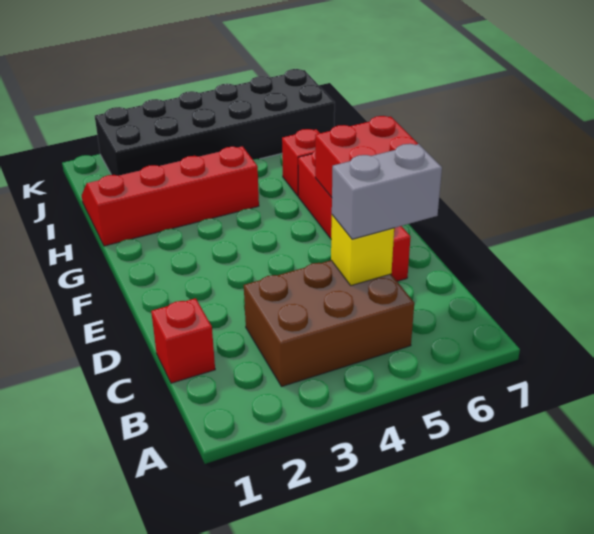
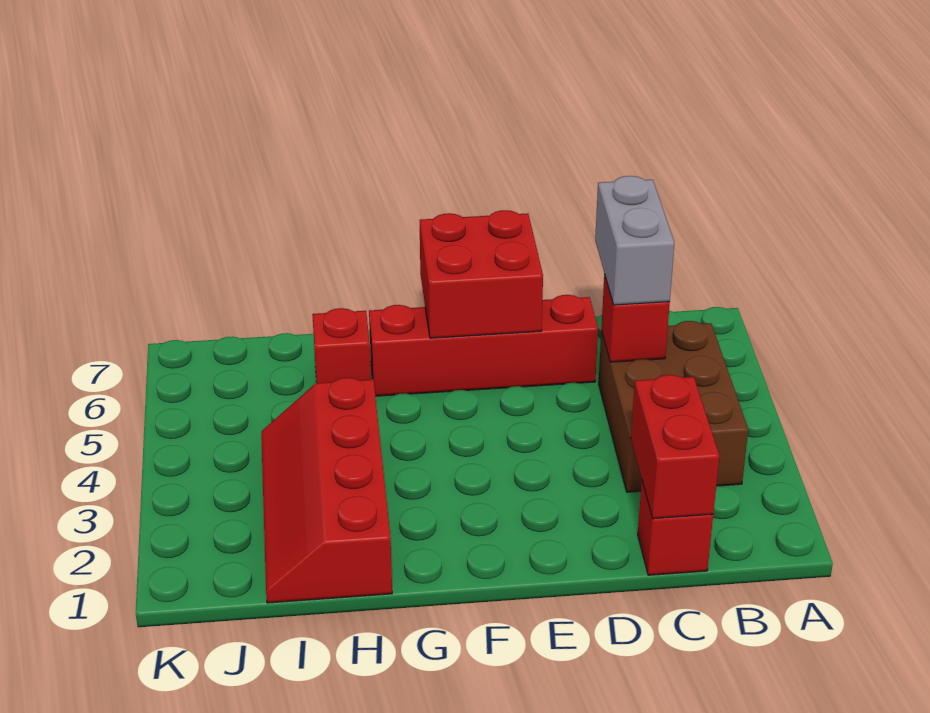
none -> red brick C1:C2 level 2
yellow brick C5 level 2 -> red brick C5 level 2
black brick J2:K7 level 1 -> none

